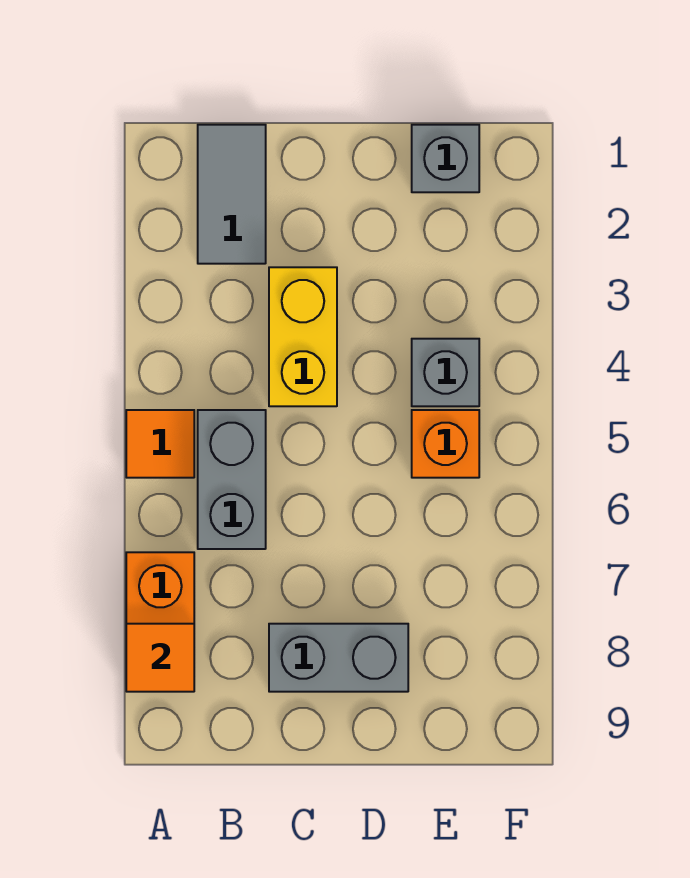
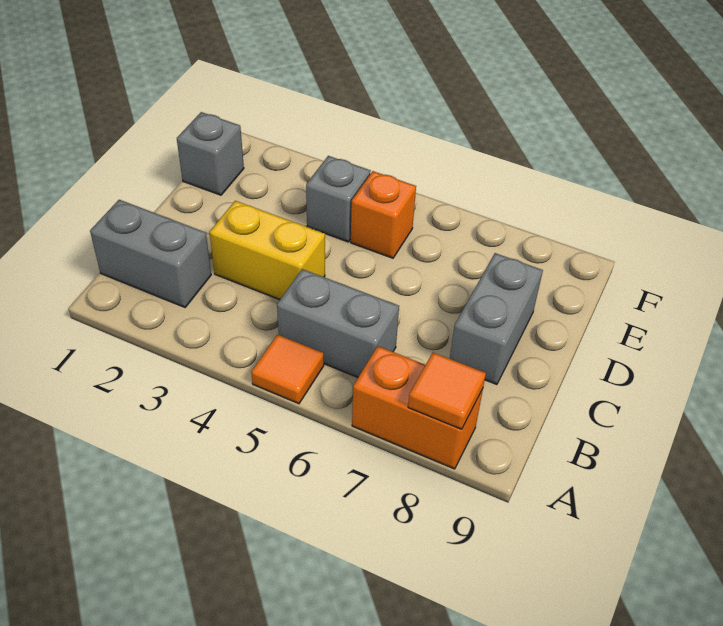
grey tile B1:B2 level 1 -> grey brick B1:B2 level 1

